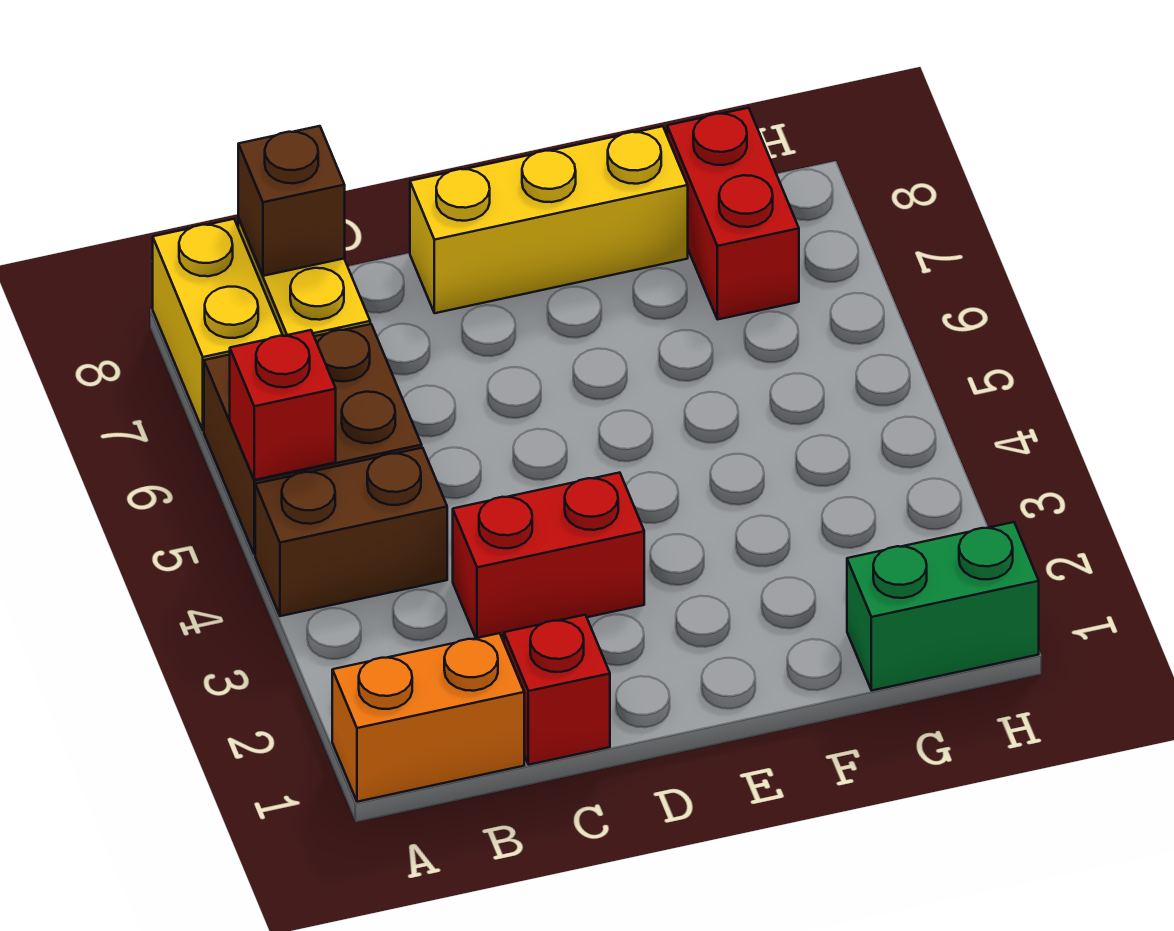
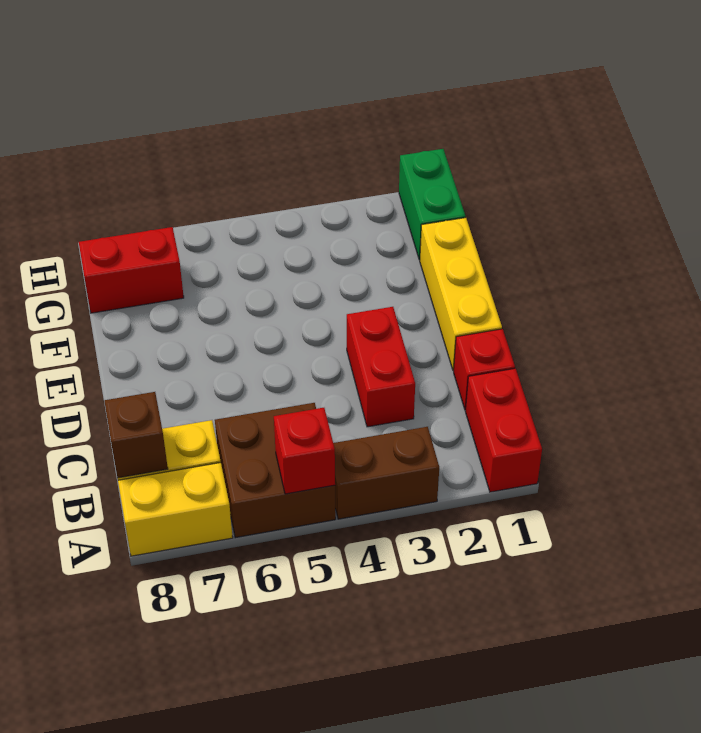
orange brick A1:B1 level 1 -> red brick A1:B1 level 1
brown brick A4:B4 level 1 -> brown brick A3:A4 level 1
yellow brick D8:F8 level 1 -> yellow brick D1:F1 level 1

